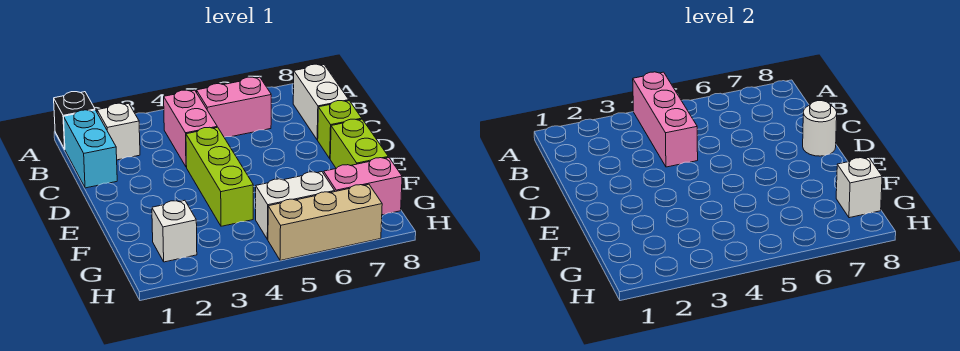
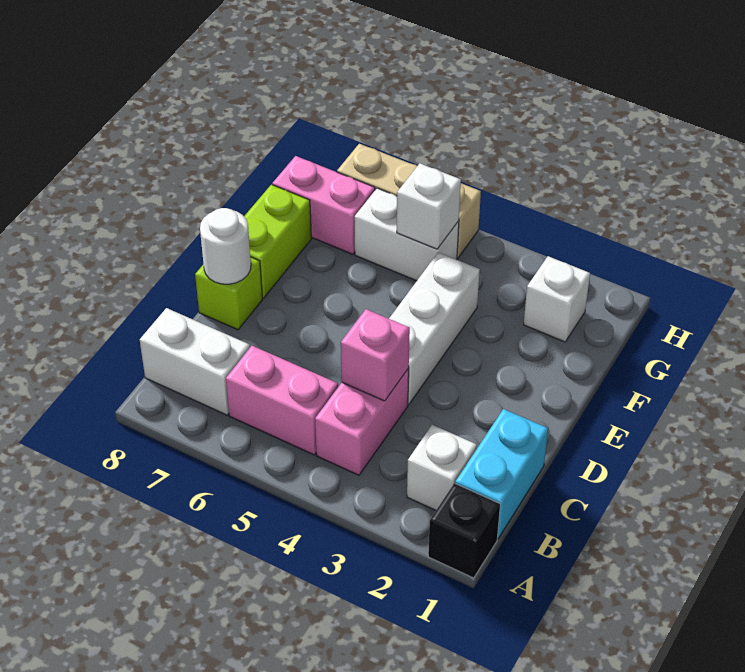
pink brick A4:C4 level 2 -> pink brick C4 level 2
white brick B8:C8 level 1 -> white brick B7:B8 level 1
lime brick D4:F4 level 1 -> white brick D4:F4 level 1
white brick G8 level 2 -> white brick G5 level 2

